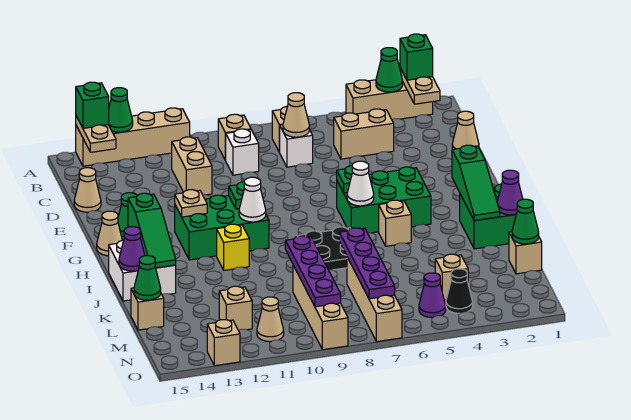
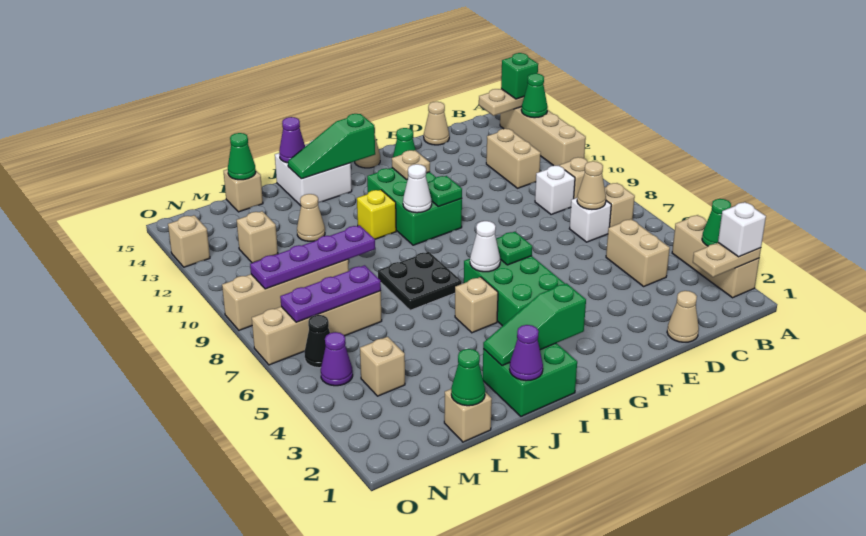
green brick A2 level 3 -> white brick A2 level 3
tan brick C11:D11 level 1 -> tan brick C11:C12 level 1
purple plate K7:N7 level 2 -> purple plate L7:N7 level 2
black cone N4 level 1 -> black cone N6 level 1
tan cone N11 level 1 -> tan cone K12 level 1

